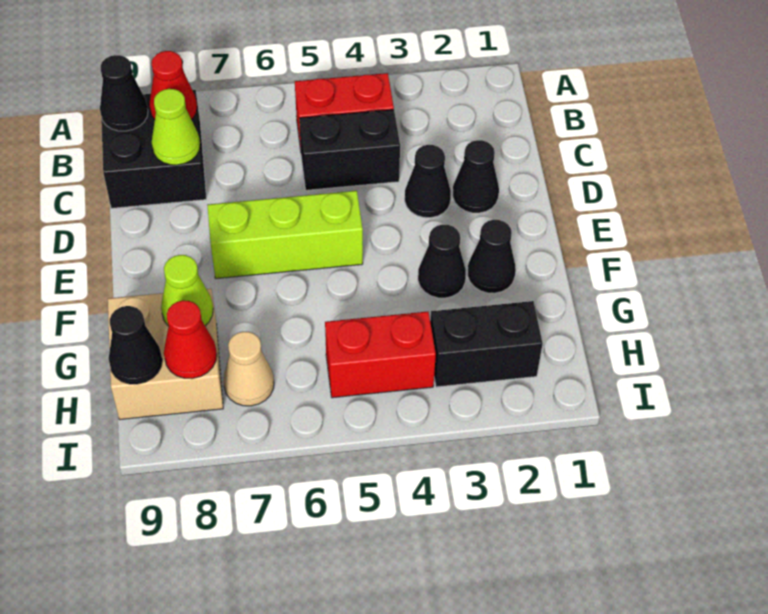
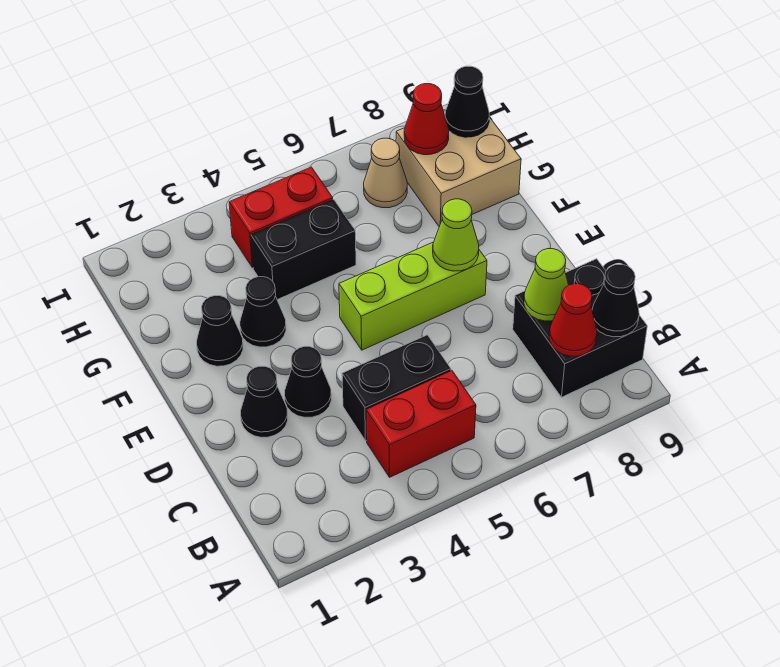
lime cone G8 level 2 -> lime cone E7 level 2
black brick H2:H3 level 1 -> black brick G4:G5 level 1

